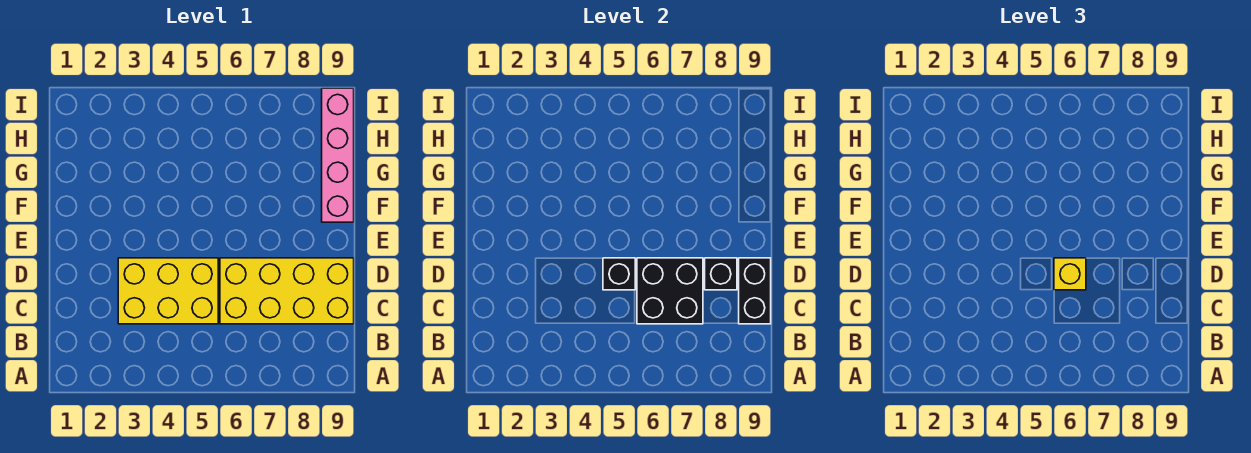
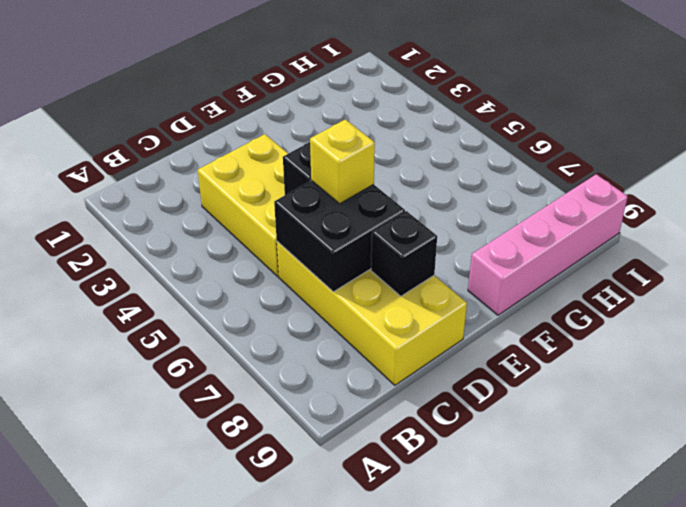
black brick C9:D9 level 2 -> none

